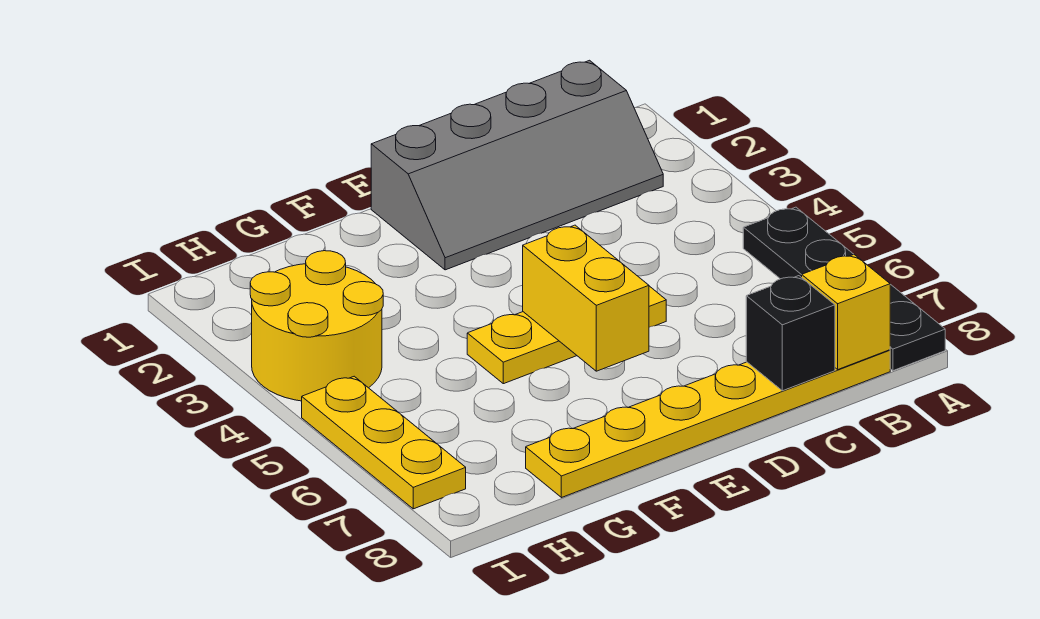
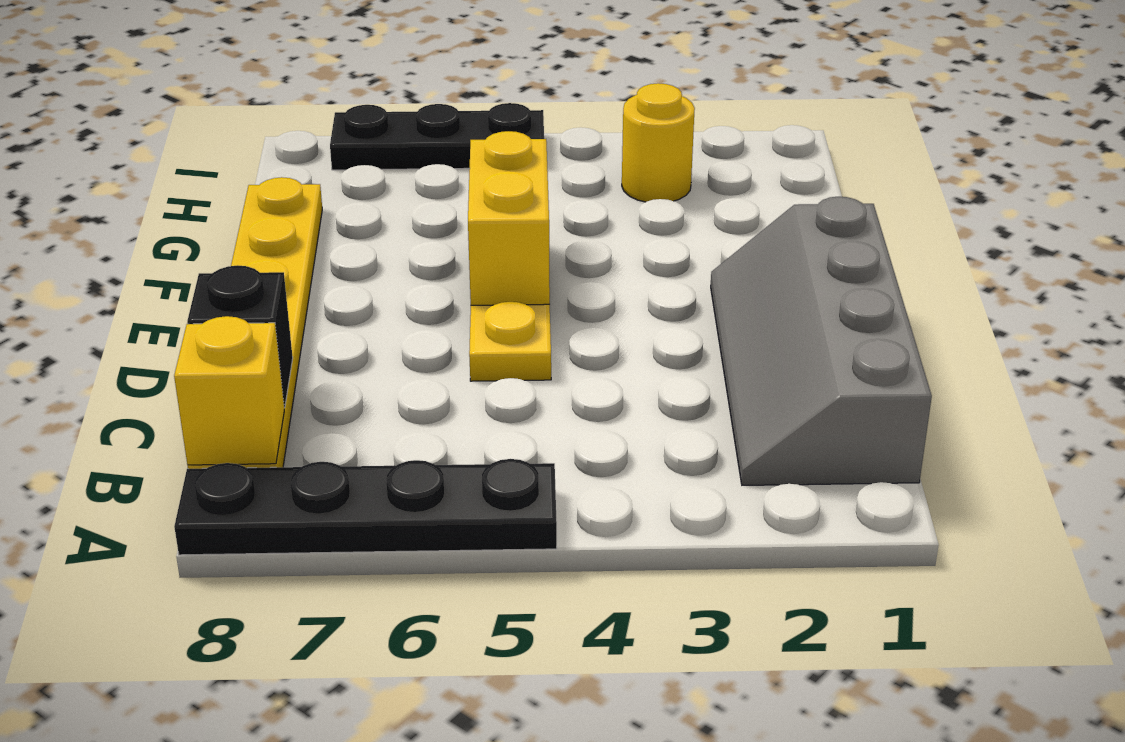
yellow brick E5:E6 level 2 -> yellow brick E5:F5 level 2
yellow round brick H3:I4 level 1 -> yellow round brick H3 level 1
yellow plate I5:I7 level 1 -> black plate I5:I7 level 1

